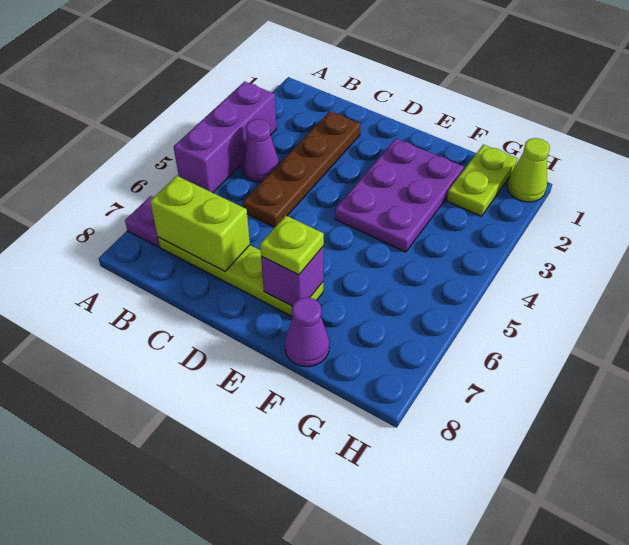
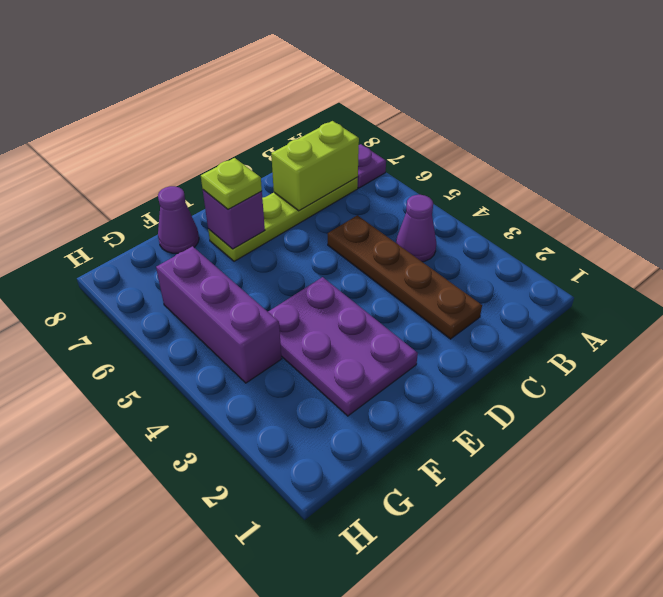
purple brick A3:A5 level 1 -> purple brick G4:G6 level 1
lime plate G1:G2 level 1 -> none
lime cone H1 level 1 -> none

